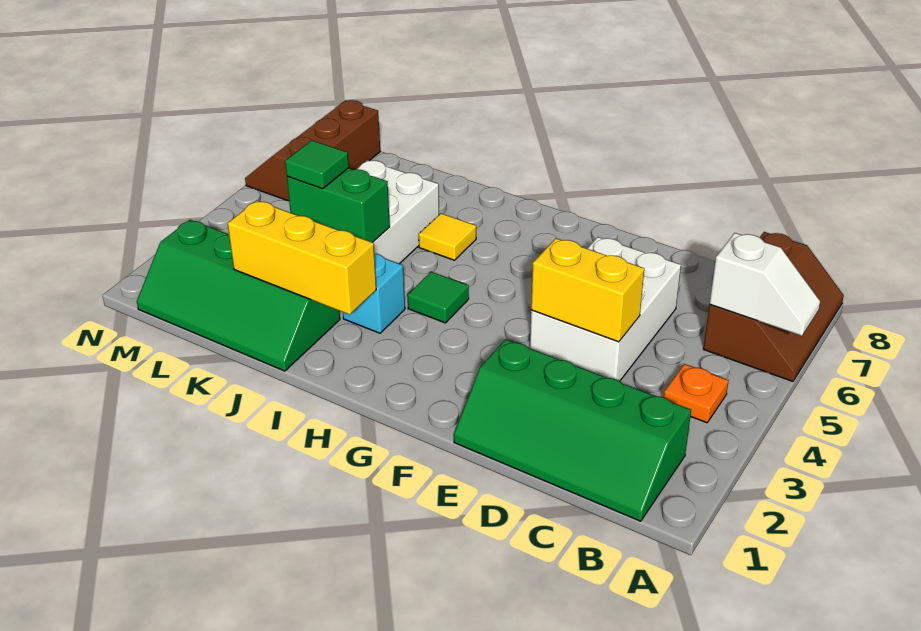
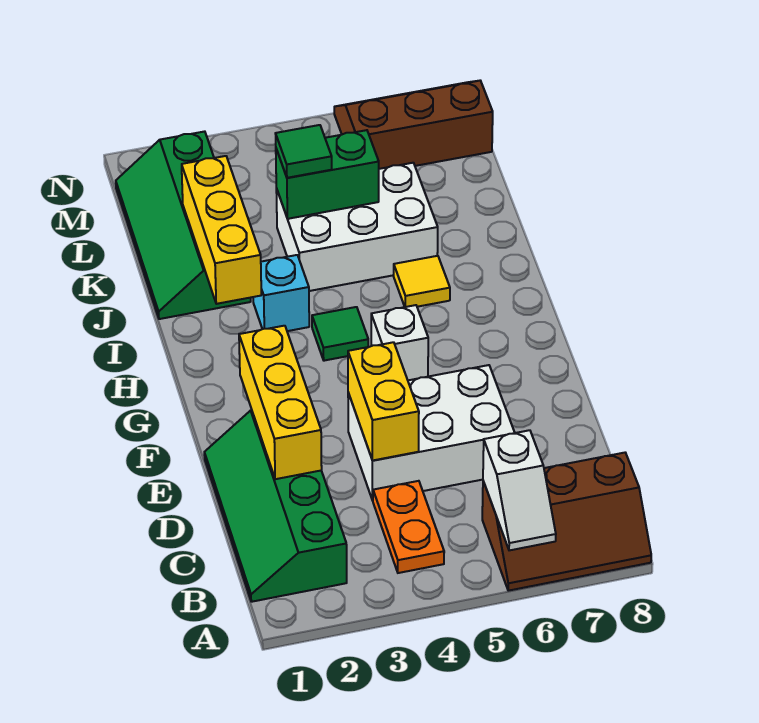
orange plate B4 level 1 -> orange plate B4:C4 level 1
none -> yellow brick D2:F2 level 2
none -> white brick G5 level 1
green brick J4:K4 level 2 -> green brick K4:K5 level 2

